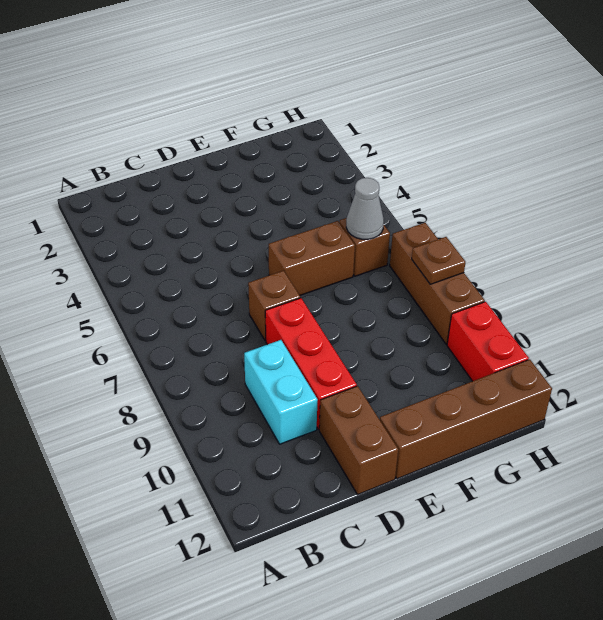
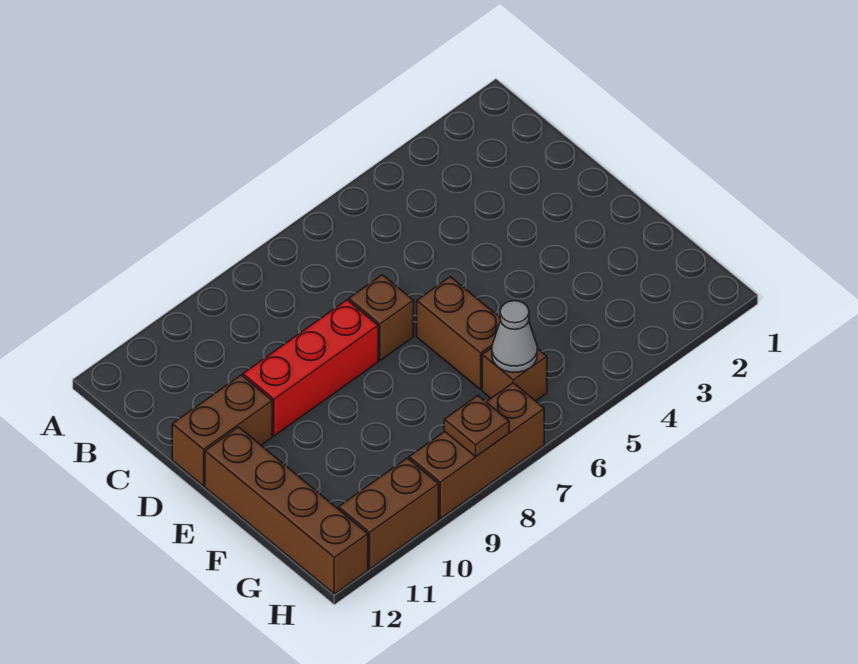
cyan brick C9:C10 level 1 -> none
red brick H10:H11 level 1 -> brown brick H10:H11 level 1

